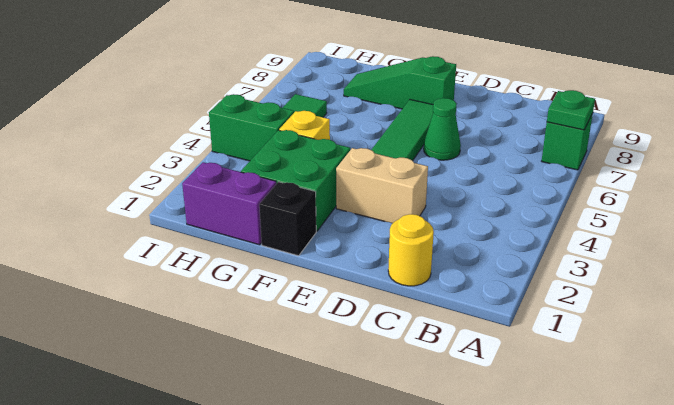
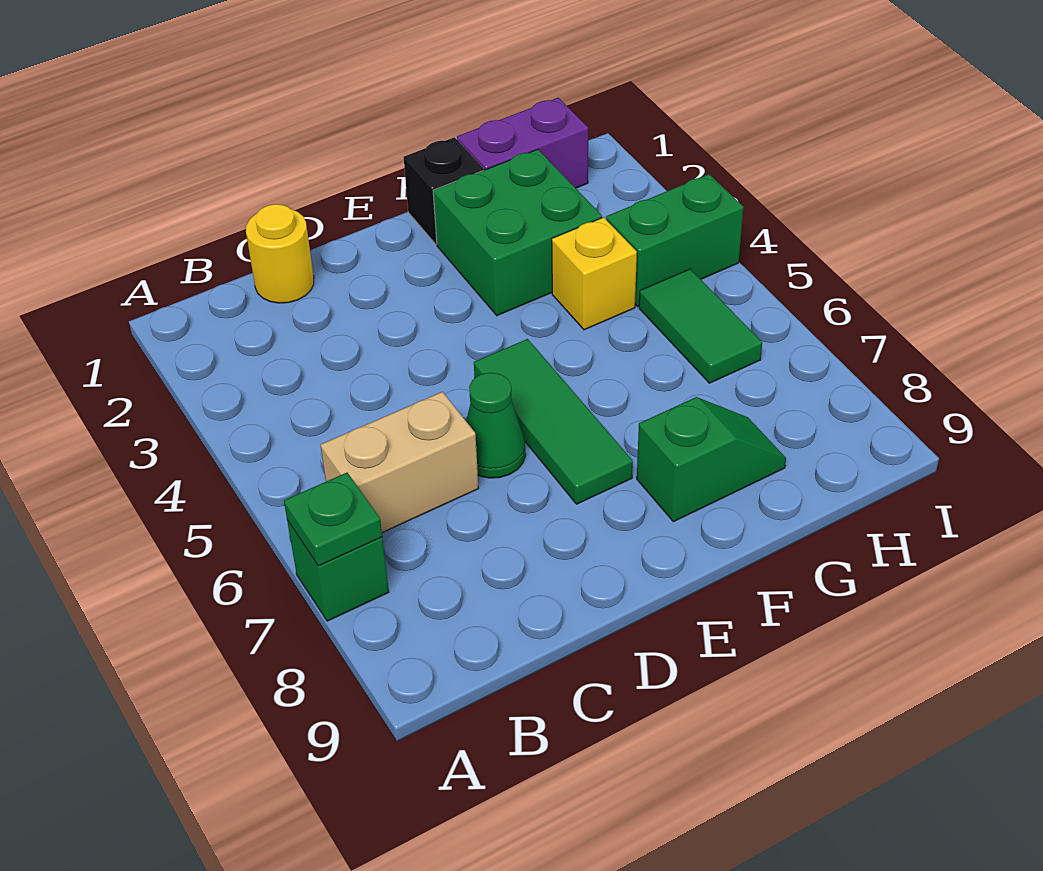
tan brick D3:E3 level 1 -> tan brick B6:C6 level 1
green slope E8:G8 level 1 top E -> green slope F8:G8 level 1 top F

